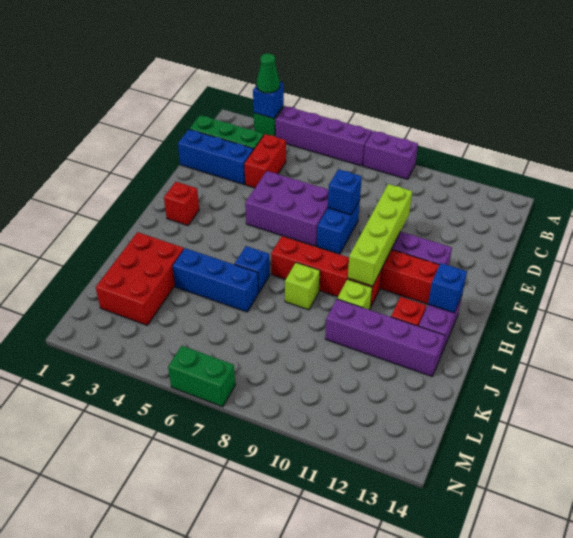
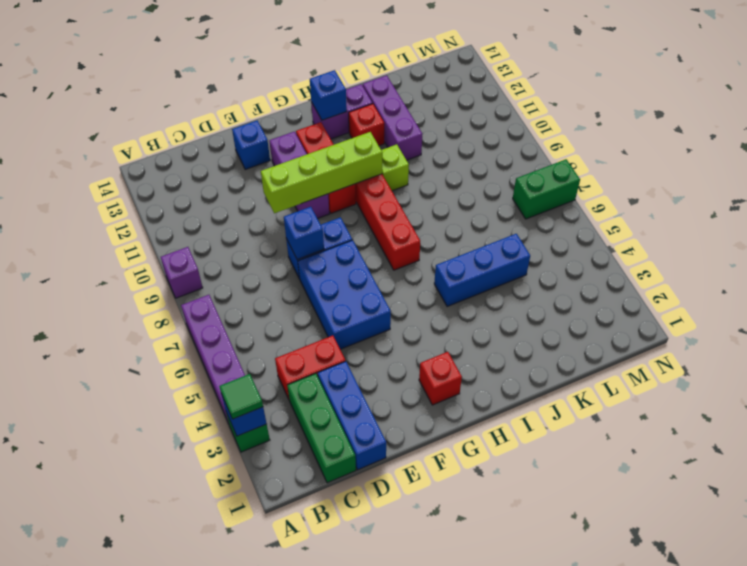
green cone A3 level 3 -> green tile A3 level 3
purple brick A8:A9 level 1 -> purple brick A9 level 1
purple brick E5:F7 level 1 -> blue brick E5:F7 level 1
blue brick I6 level 1 -> blue brick E13 level 1
lime brick I8 level 1 -> none
red brick J2:L3 level 1 -> none
blue brick J4:J6 level 1 -> blue brick I5:K5 level 1
purple brick J10:J13 level 1 -> purple brick J11:J13 level 1
green brick N6:N7 level 1 -> green brick M7:N7 level 1

